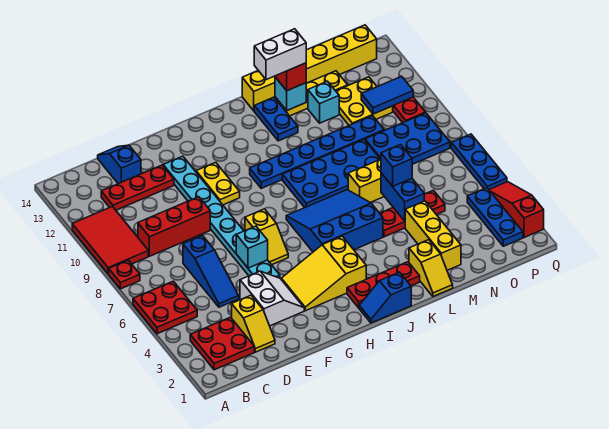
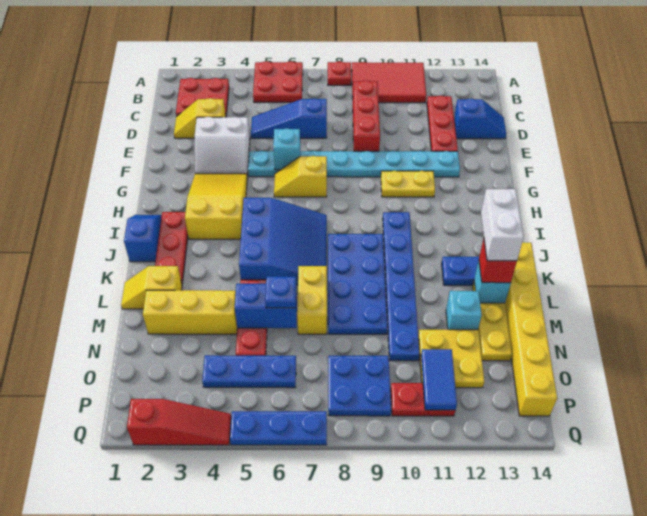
blue brick M6 level 3 -> blue plate M6 level 3
blue plate N8:P9 level 1 -> blue plate O8:P9 level 1
blue plate P2:P4 level 1 -> blue plate O4:O6 level 1

